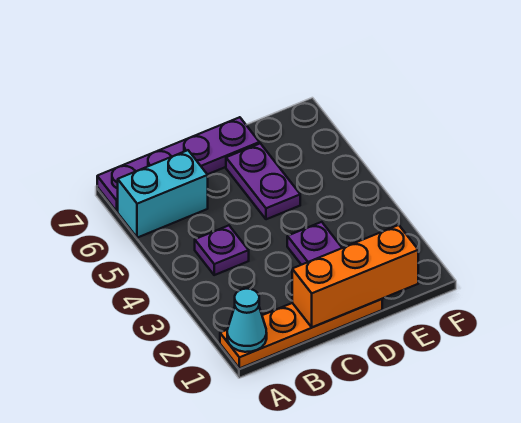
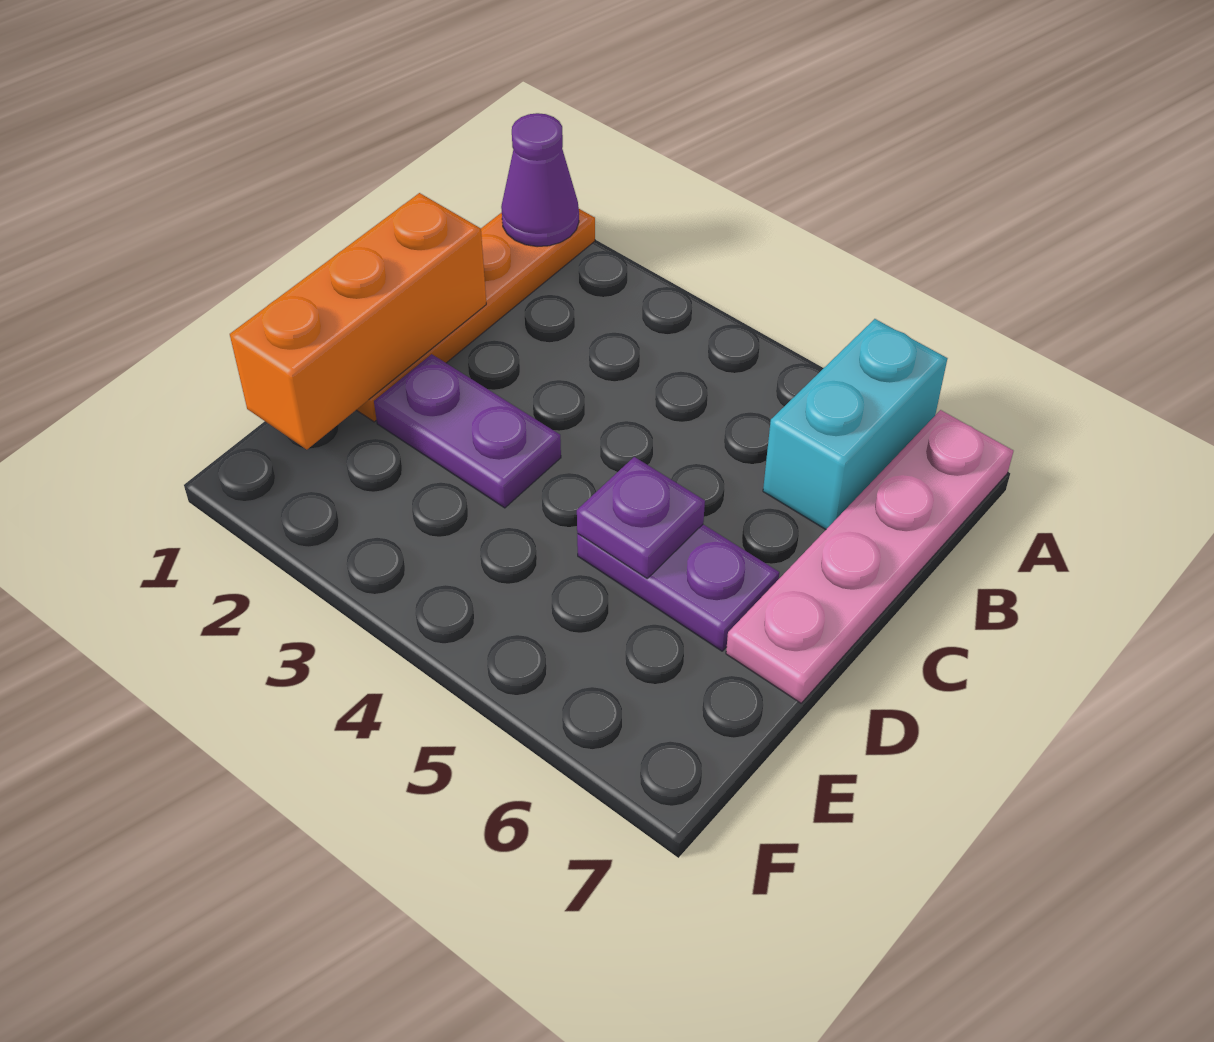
cyan cone A1 level 2 -> purple cone A1 level 2
purple plate A7:D7 level 1 -> pink plate A7:D7 level 1
purple plate B4 level 1 -> purple plate D5 level 2

